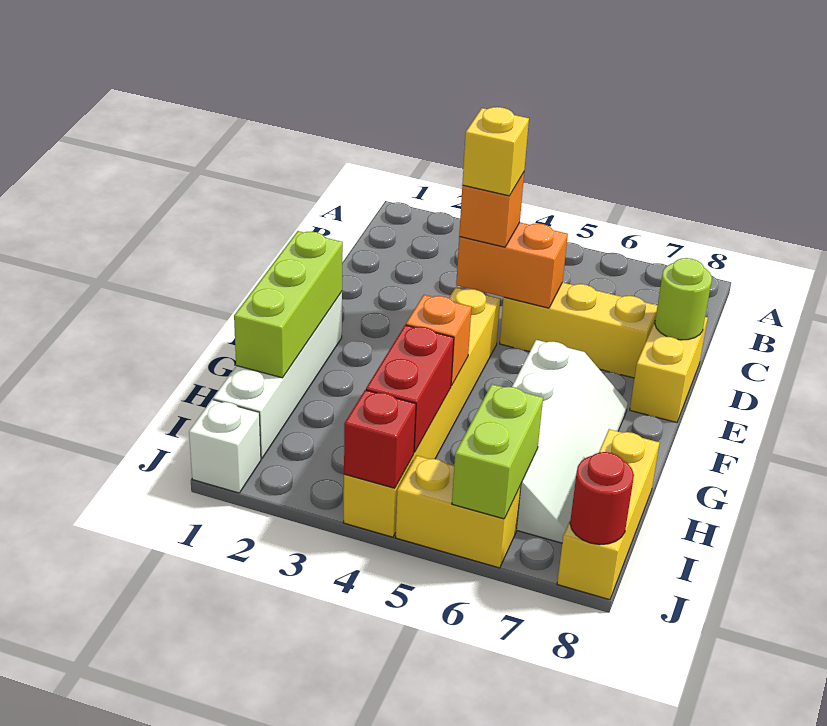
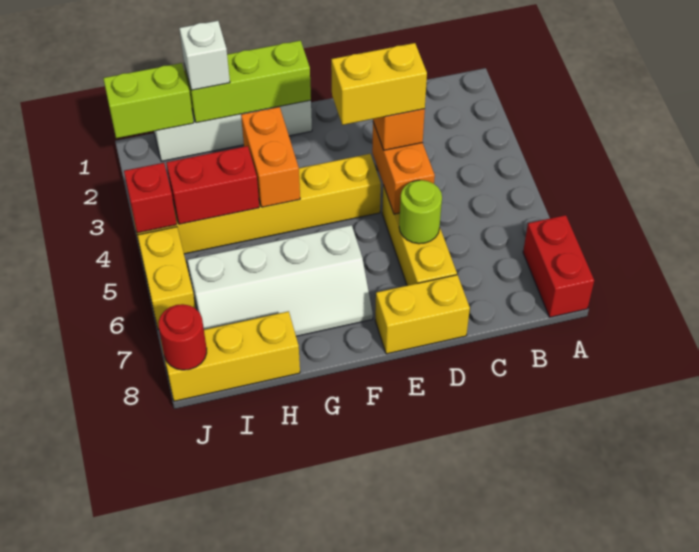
none -> red brick A7:A8 level 1
yellow brick D4 level 4 -> yellow brick D4:E4 level 4
lime round brick D8 level 2 -> lime round brick D6 level 2
orange brick G4 level 2 -> orange brick G3:G4 level 2
lime brick I6:J6 level 2 -> lime brick I1:J1 level 2
white brick J1 level 1 -> white brick H1 level 3

